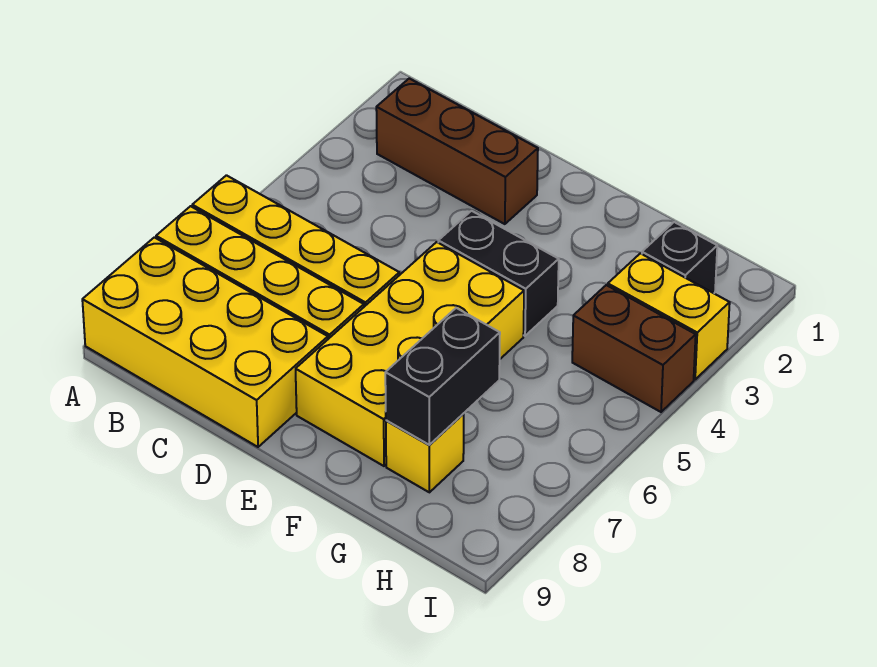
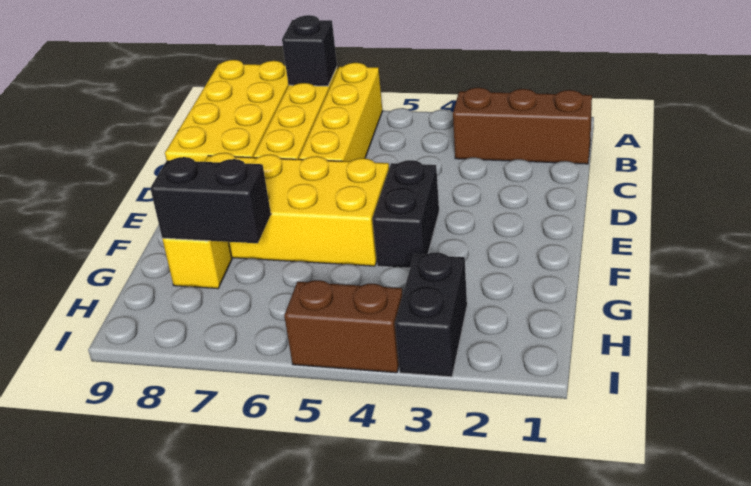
brown brick B2:D2 level 1 -> brown brick B1:B3 level 1
black brick H2 level 1 -> black brick A7 level 2
yellow brick H3:I3 level 1 -> black brick H3:I3 level 1
brown brick H4:I4 level 1 -> brown brick I4:I5 level 1

